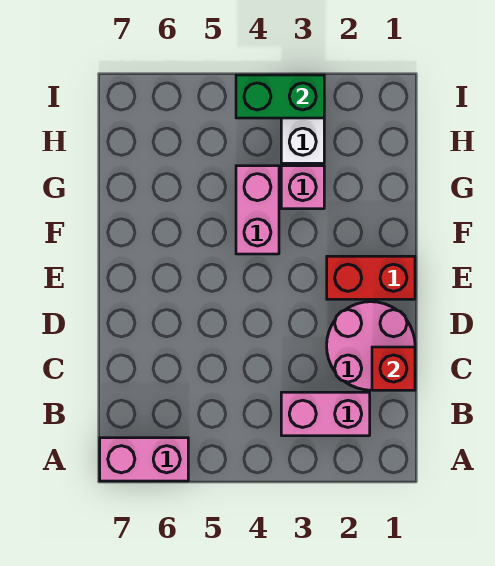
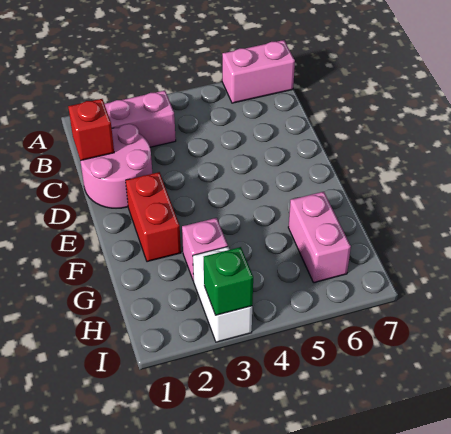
red brick E1:E2 level 1 -> red brick E2:F2 level 1
pink brick F4:G4 level 1 -> pink brick G6:H6 level 1
green brick I3:I4 level 2 -> green brick I3 level 2

